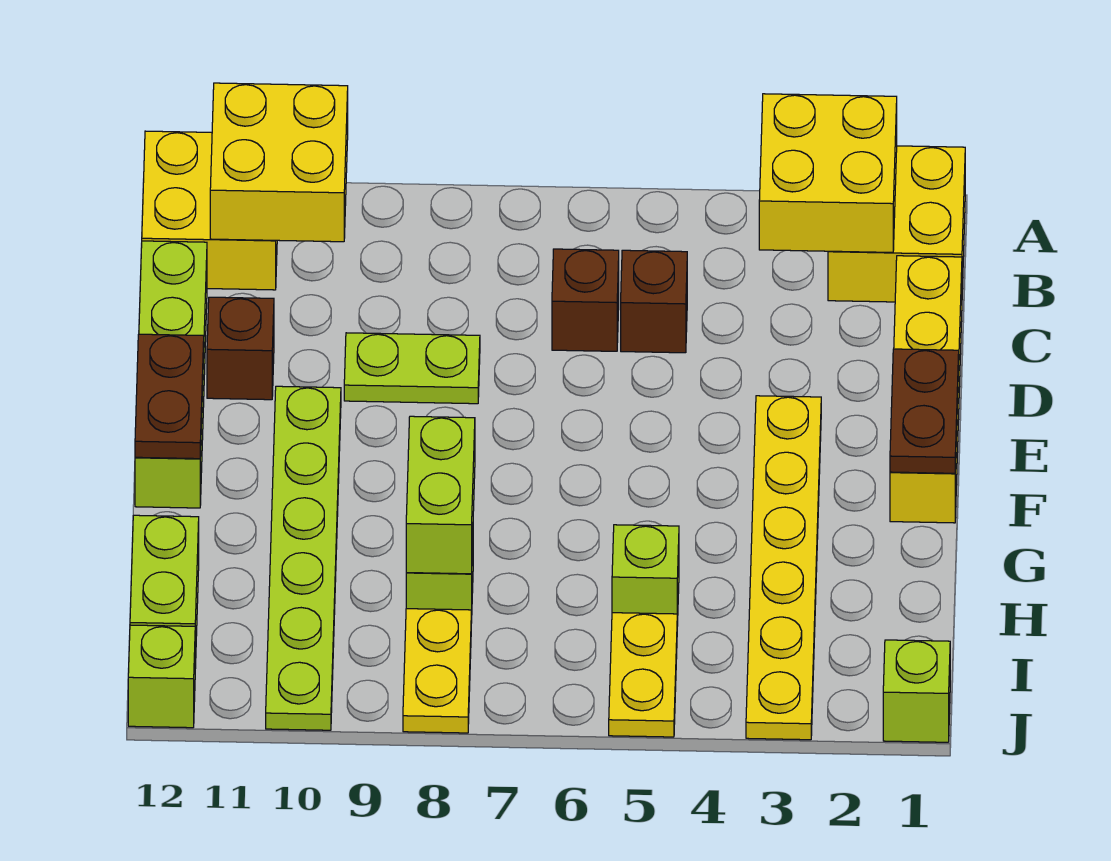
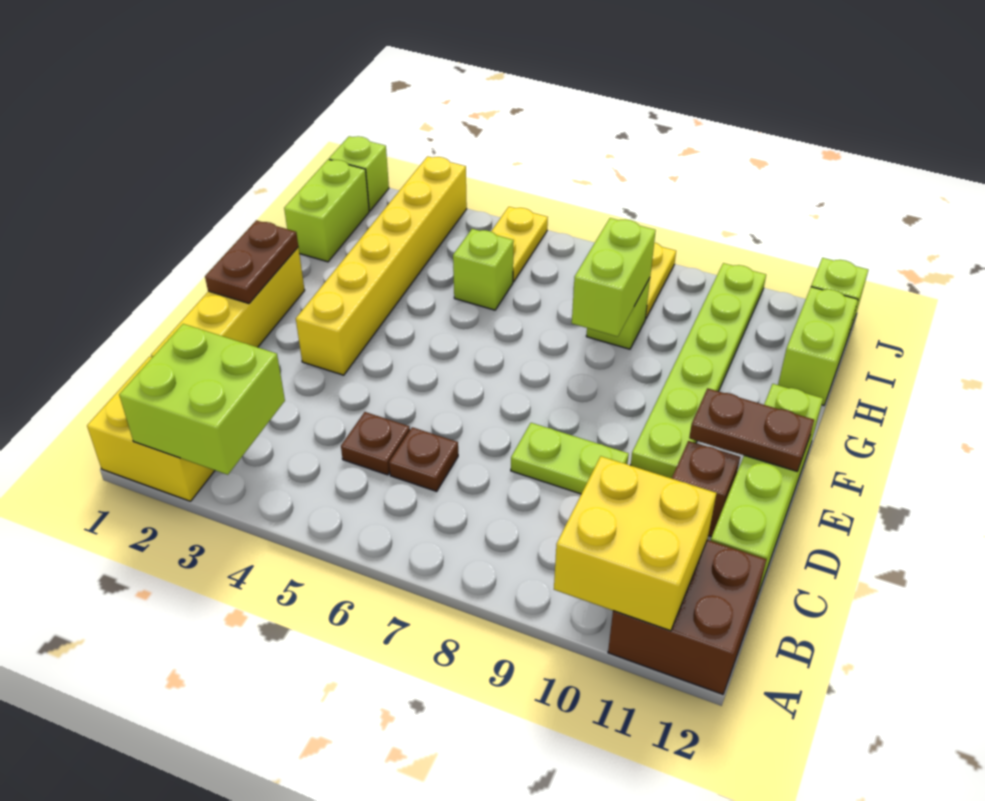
yellow brick A2:B3 level 2 -> lime brick A2:B3 level 2
yellow brick A11:B12 level 1 -> brown brick A11:B12 level 1
brown brick C5 level 1 -> brown plate C5 level 1
brown brick C6 level 1 -> brown plate C6 level 1
yellow plate E3:J3 level 1 -> yellow brick E3:J3 level 1
brown plate E12:F12 level 2 -> brown plate E11:E12 level 2
none -> lime brick H1:I1 level 1

